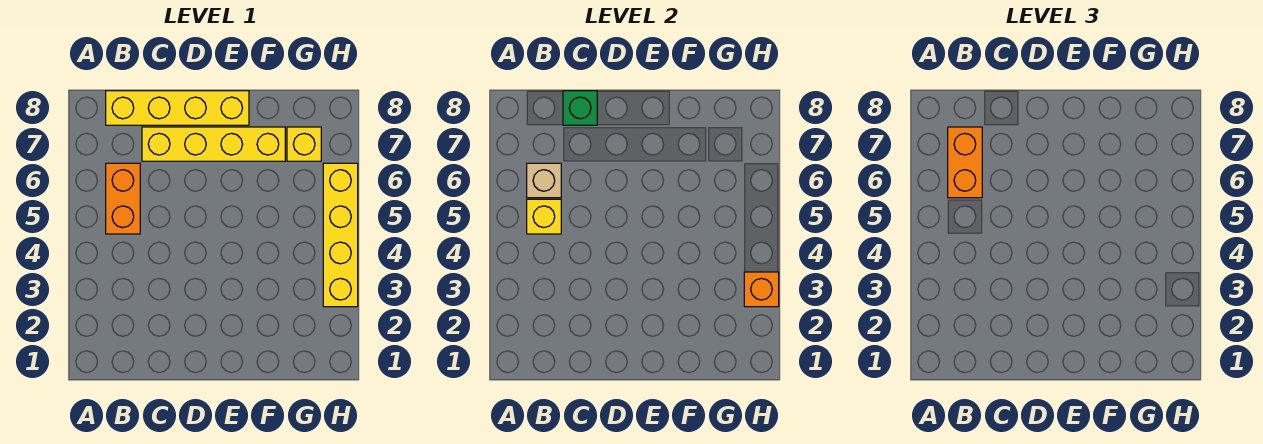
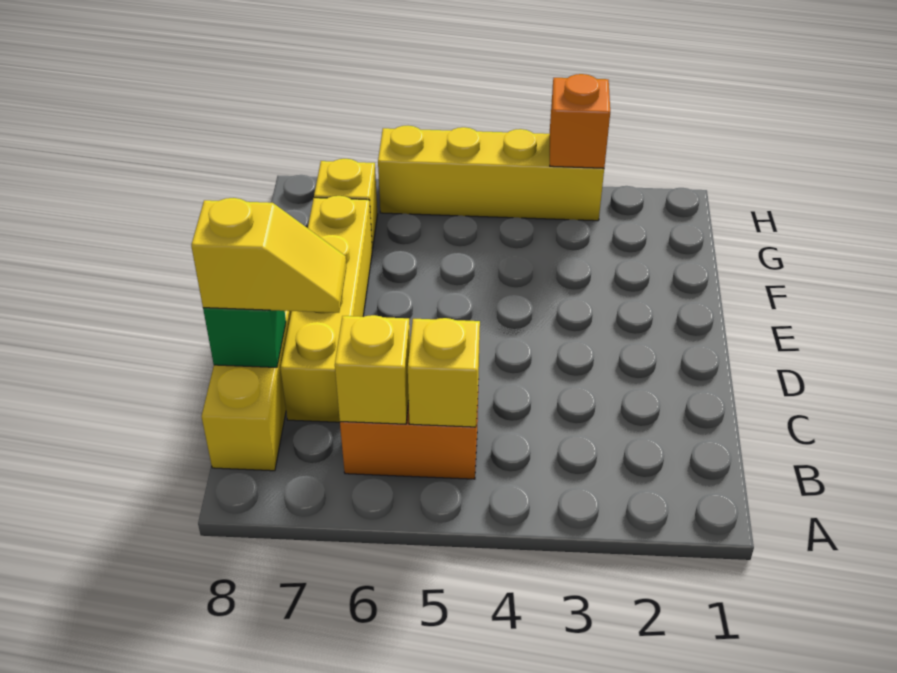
tan brick B6 level 2 -> yellow brick B6 level 2
orange brick B6:B7 level 3 -> none
none -> yellow slope C7:C8 level 3 top 8

